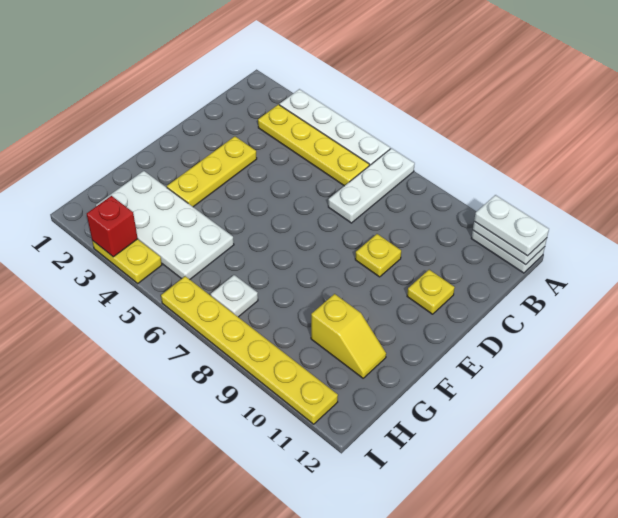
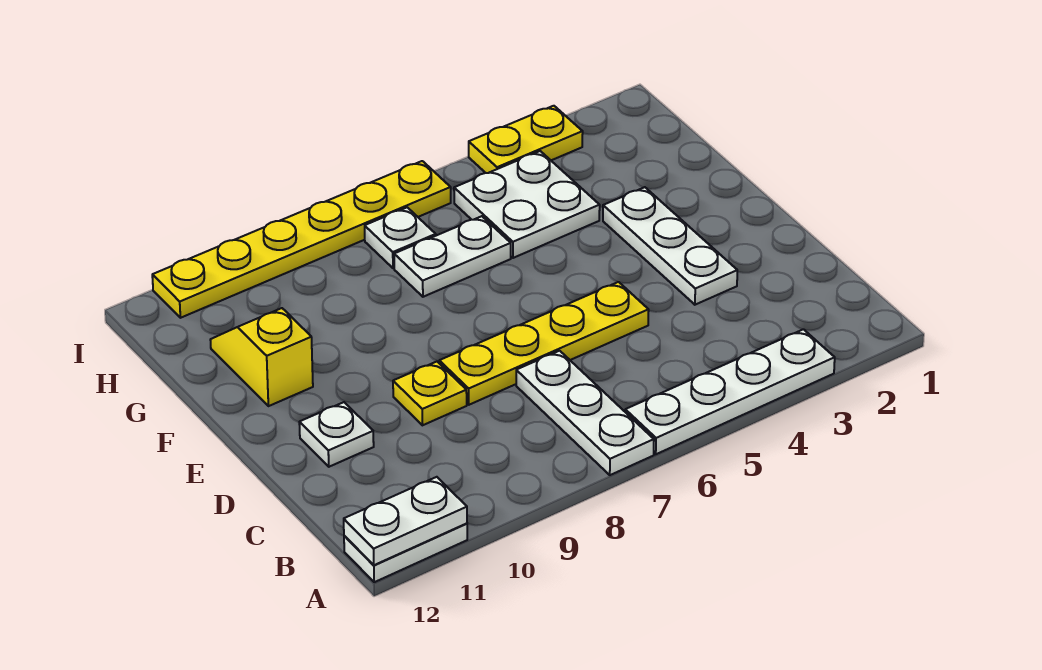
white plate A11:A12 level 3 -> white plate G6:G7 level 1
yellow plate B3:B6 level 1 -> yellow plate D5:D8 level 1
yellow plate D3:F3 level 1 -> white plate D3:F3 level 1
yellow plate D11 level 1 -> white plate D11 level 1
white plate G2:H5 level 1 -> white plate G4:H5 level 1
yellow slope G10:G11 level 1 top 10 -> yellow slope F11:G11 level 1 top F
red brick I3 level 2 -> none

